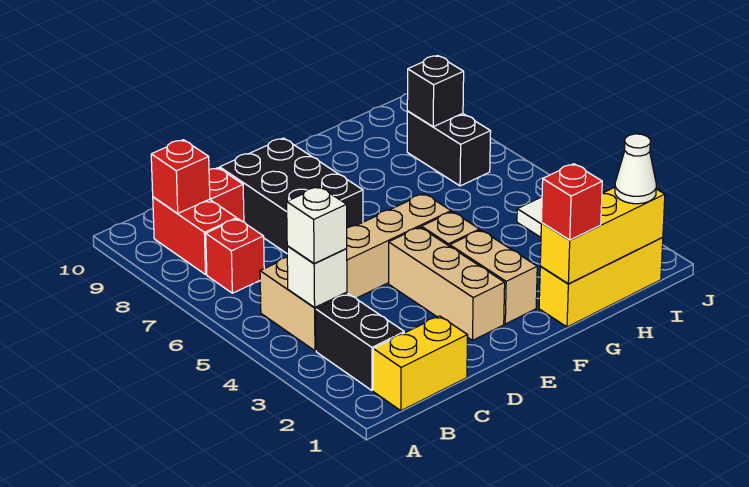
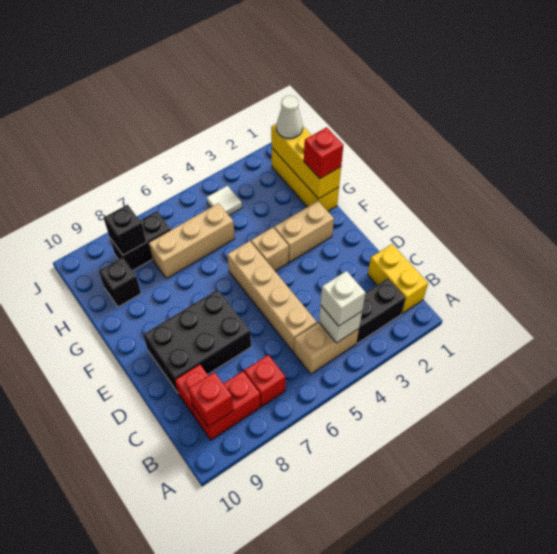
tan brick E2:E4 level 1 -> tan brick H5:H7 level 1
none -> black brick H9 level 1

